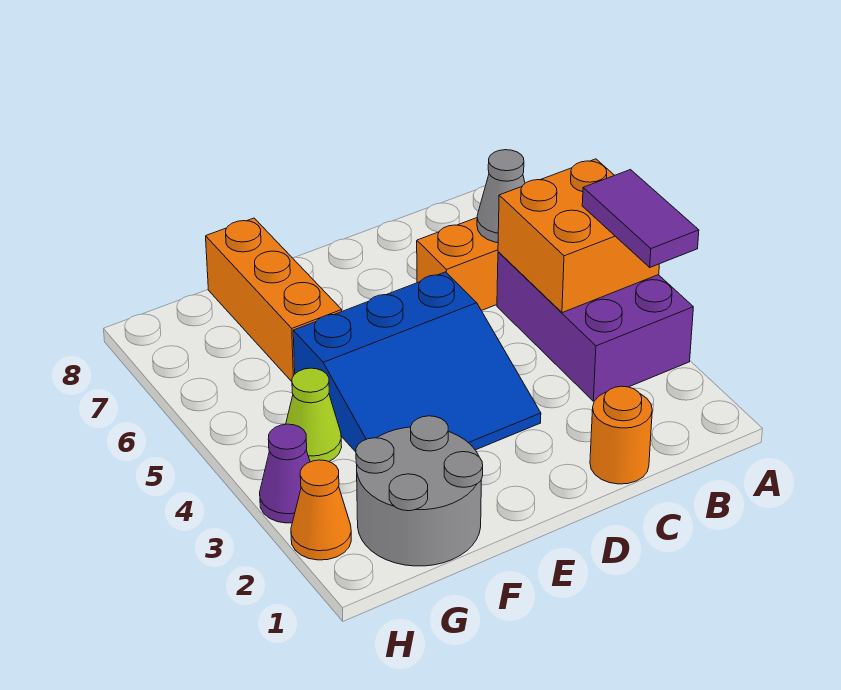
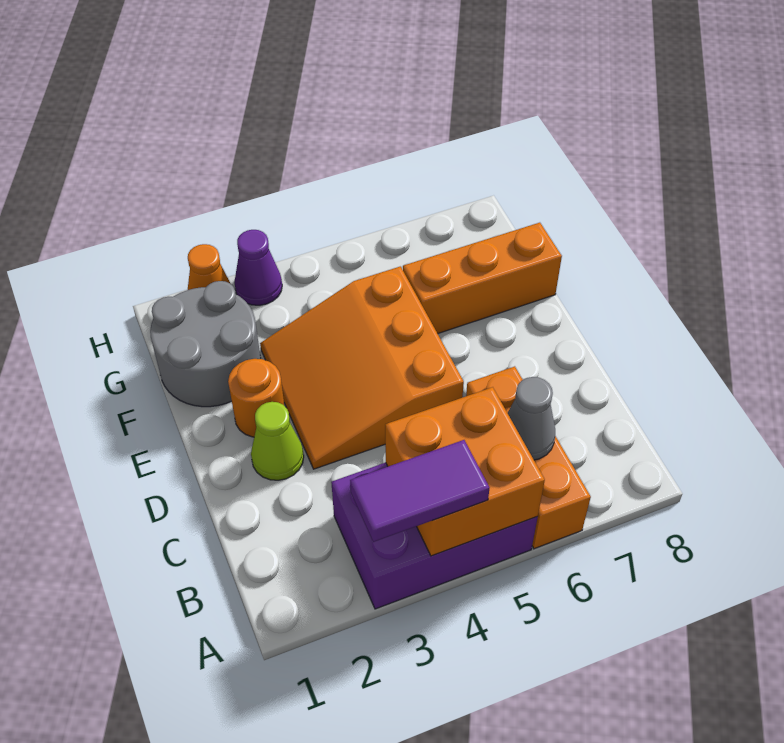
orange round brick C1 level 1 -> orange round brick E2 level 1
blue slope D3:F5 level 1 top 5 -> orange slope D3:F5 level 1 top 5
lime cone G4 level 1 -> lime cone D2 level 1

